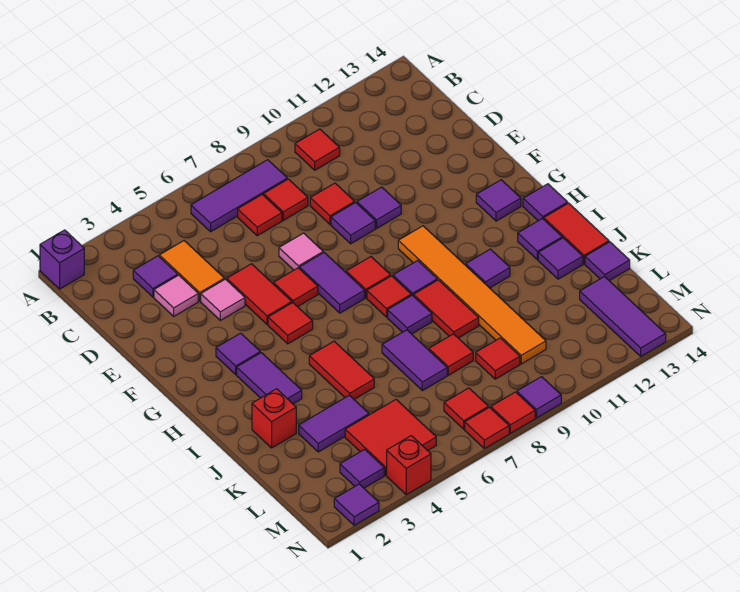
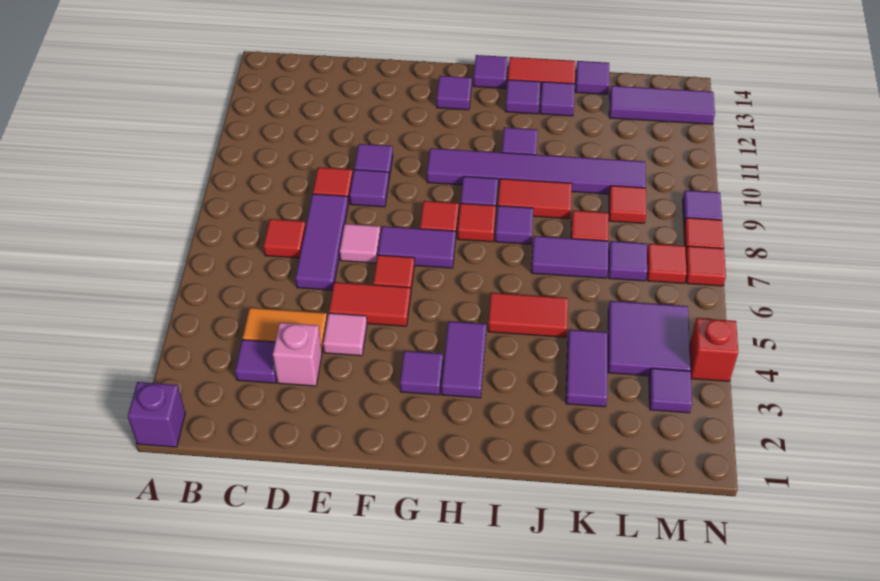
purple tile B6:B8 level 1 -> purple tile D6:D8 level 1
red tile B10 level 1 -> none
red tile C8 level 1 -> none
pink tile D3 level 1 -> pink brick D3 level 1
red tile G5 level 1 -> none
orange tile G10:L10 level 1 -> purple tile G10:L10 level 1
purple tile H3:I3 level 1 -> purple tile H3:H4 level 1
red brick J2 level 1 -> none
red tile L4:M5 level 1 -> purple tile L4:M5 level 1
purple tile N2 level 1 -> purple tile L7 level 1

